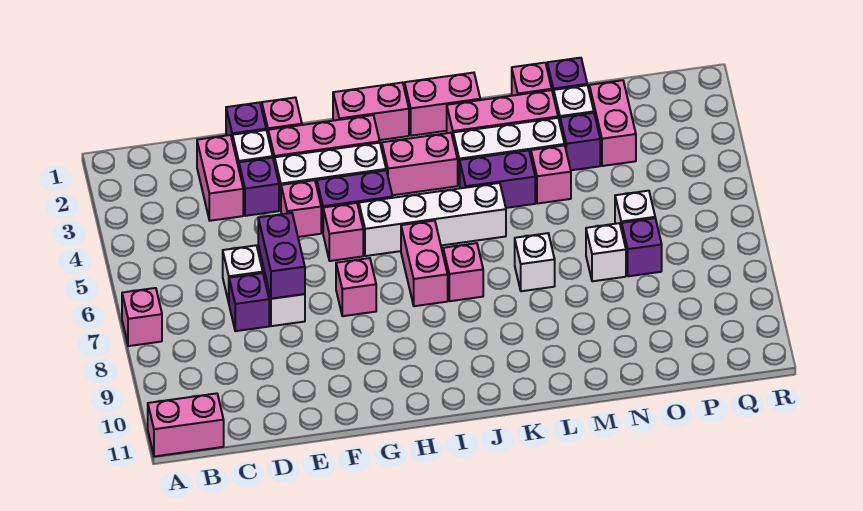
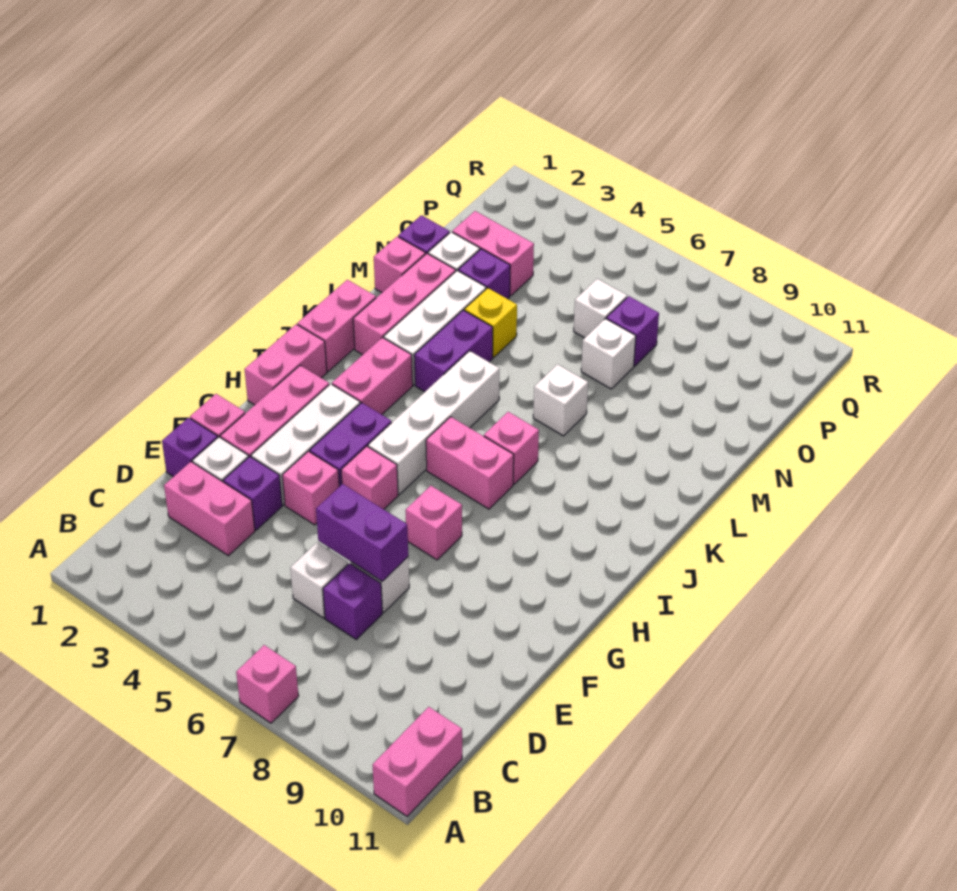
pink brick M4 level 1 -> yellow brick M4 level 1

